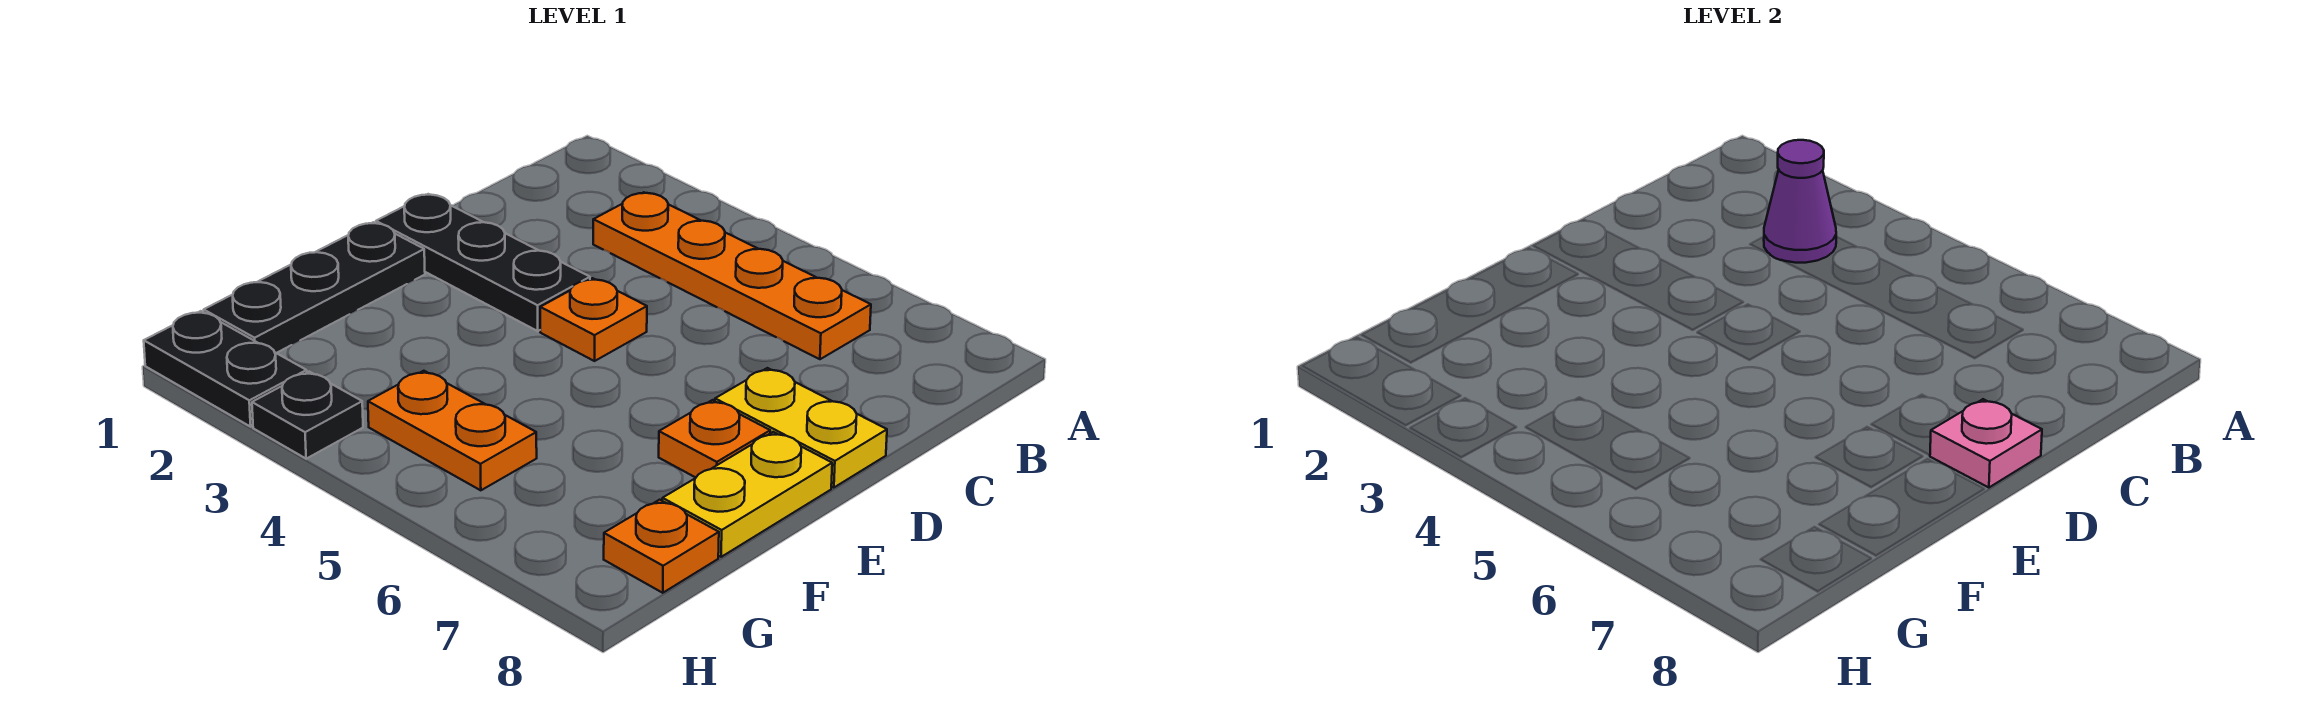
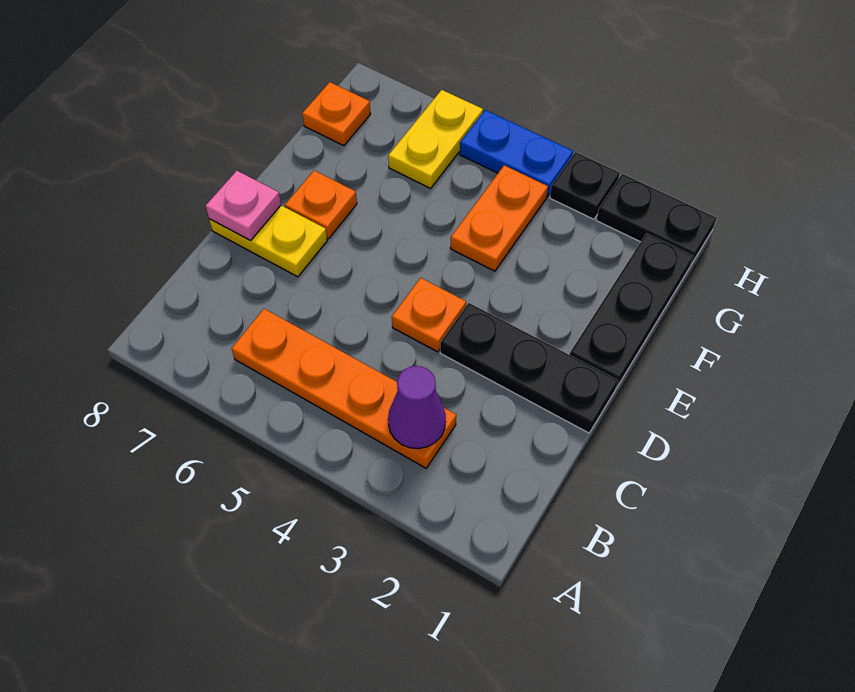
yellow plate E8:F8 level 1 -> yellow plate G6:H6 level 1
orange plate G4:G5 level 1 -> orange plate F4:G4 level 1
none -> blue plate H4:H5 level 1

